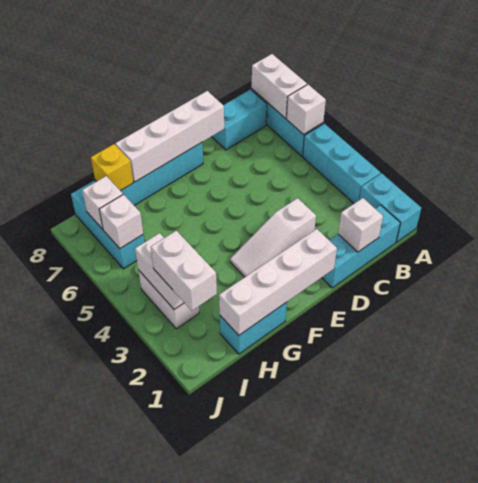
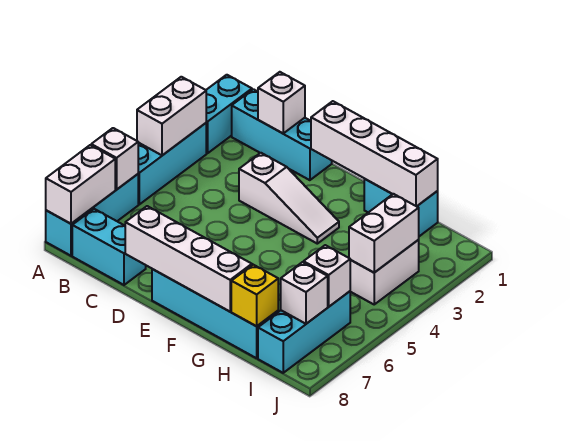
white brick I2:I3 level 3 -> white brick A3:A4 level 2

